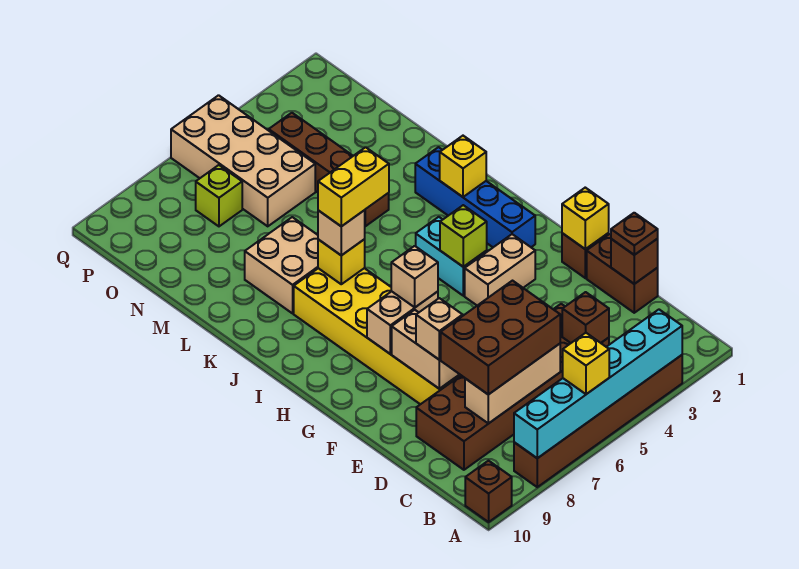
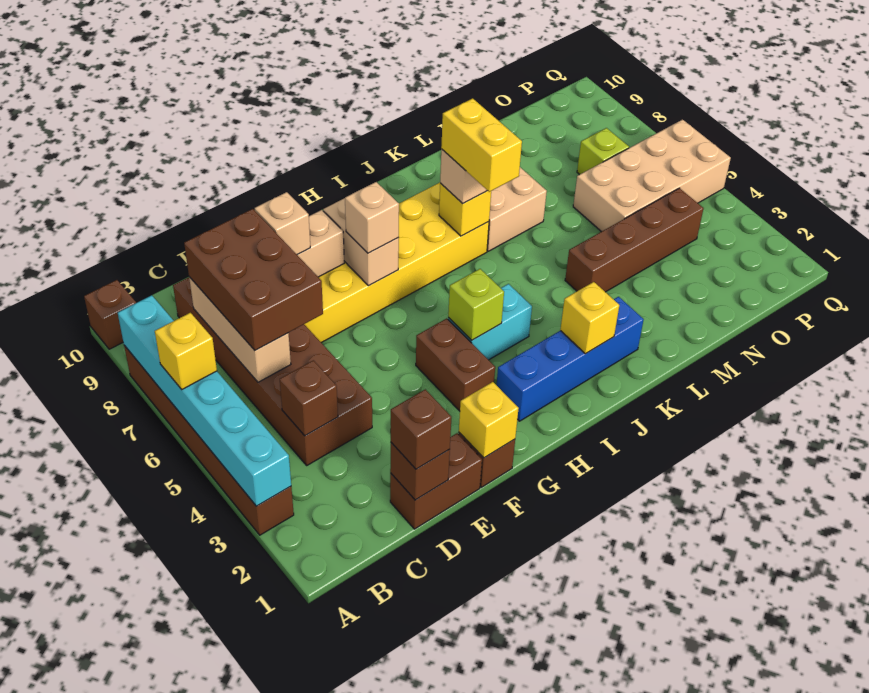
brown plate D1 level 3 -> brown brick D1 level 3
tan brick G3:G4 level 1 -> brown brick G3:G4 level 1

